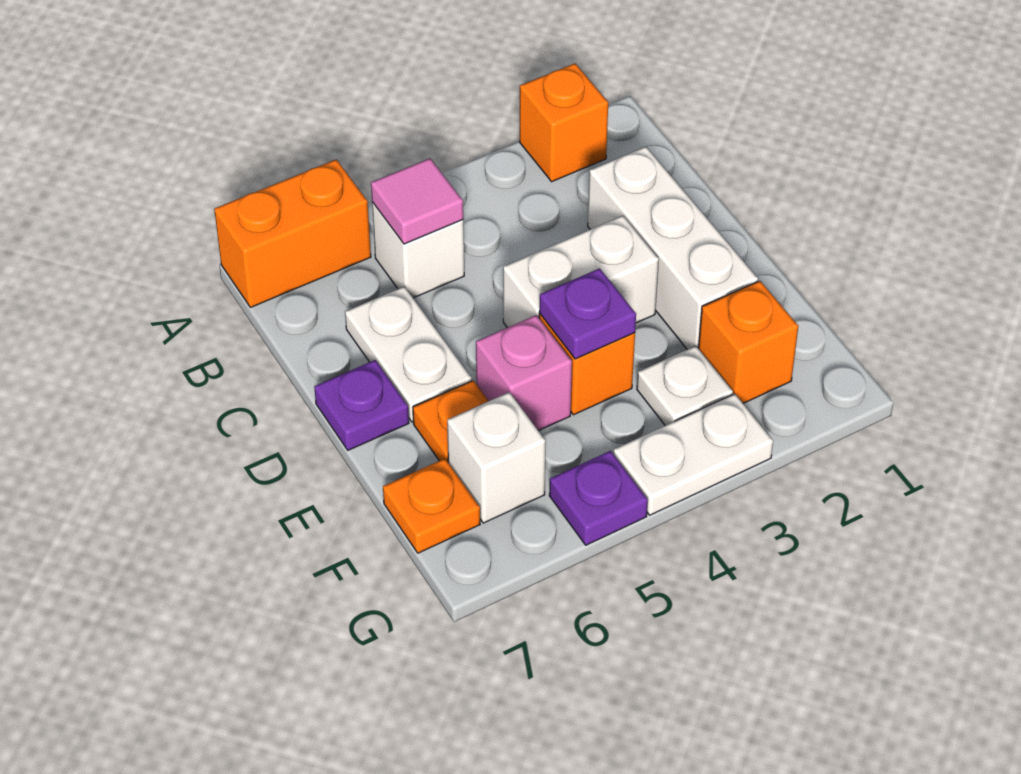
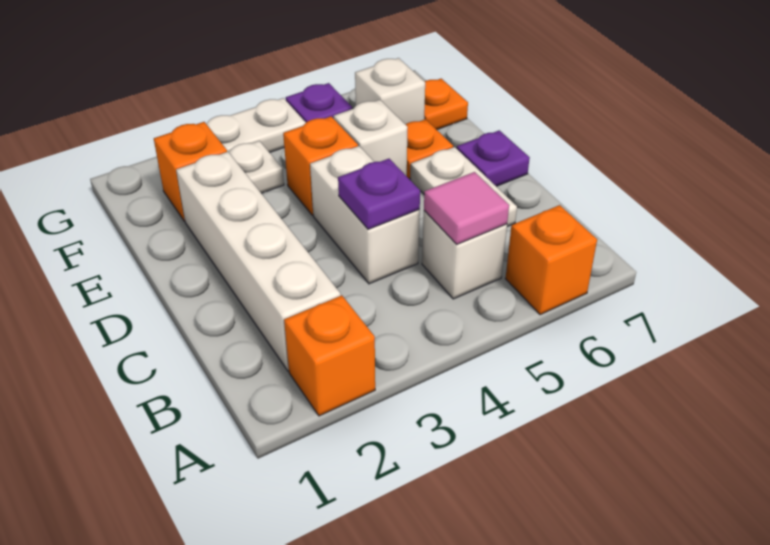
orange brick A6:A7 level 1 -> orange brick A6 level 1
white brick C2:E2 level 1 -> white brick B2:E2 level 1
white brick D3:D4 level 1 -> white brick C4:D4 level 1
purple plate E4 level 2 -> purple plate C4 level 2
pink brick E5 level 1 -> white brick E5 level 1

